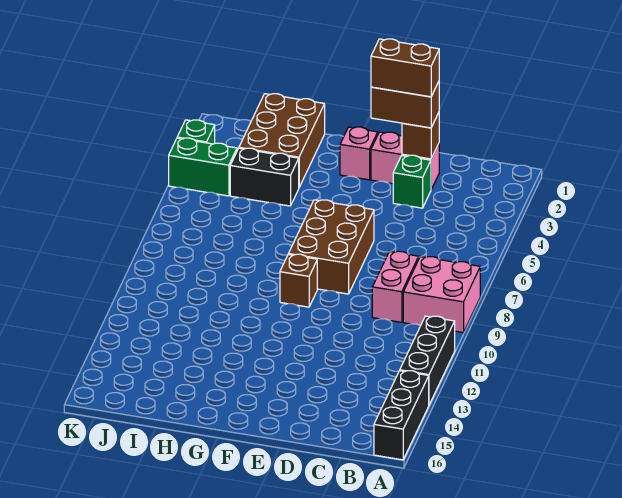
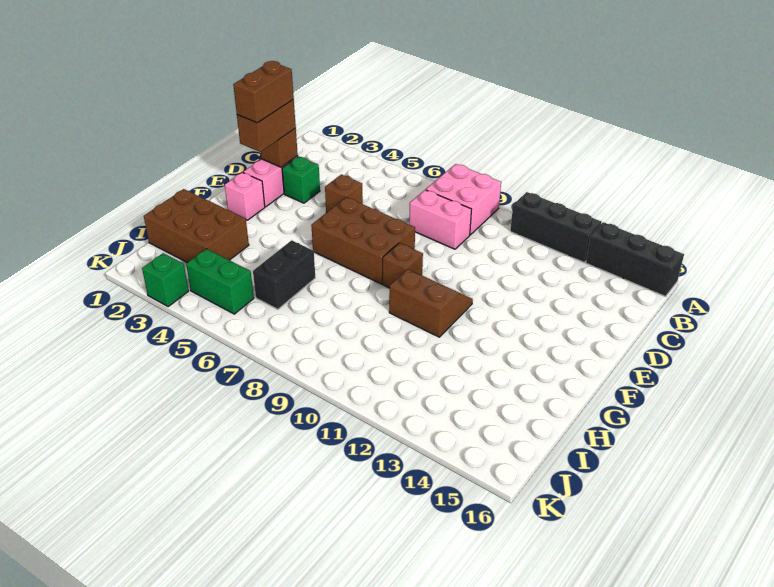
none -> brown brick D5 level 1
none -> brown slope F10:G11 level 1 top G
black brick H4:I4 level 1 -> black brick H6:I6 level 1
green brick J4:K4 level 1 -> green brick J4:J5 level 1

